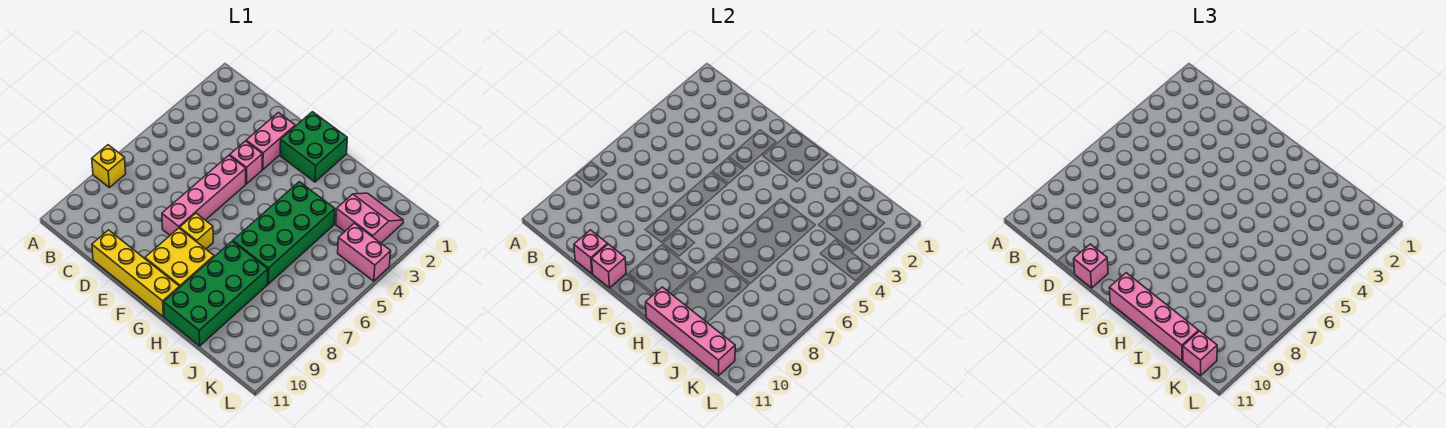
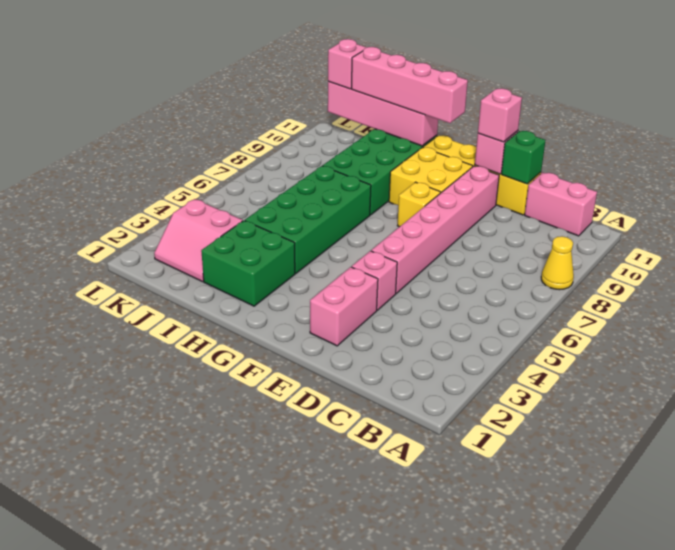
yellow brick A8 level 1 -> yellow cone A8 level 1
pink brick D11 level 2 -> green brick D11 level 2
pink brick E5:E8 level 1 -> pink brick E5:E10 level 1
green brick F1:G2 level 1 -> green brick H2:I3 level 1
pink brick K4:L4 level 1 -> pink brick B11:C11 level 1

